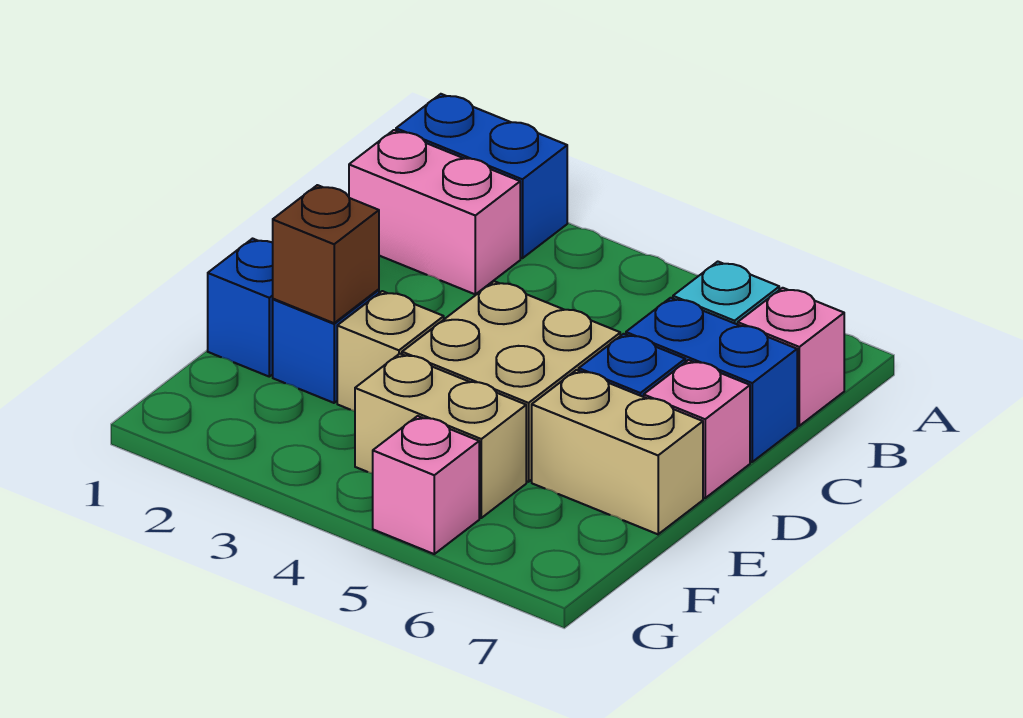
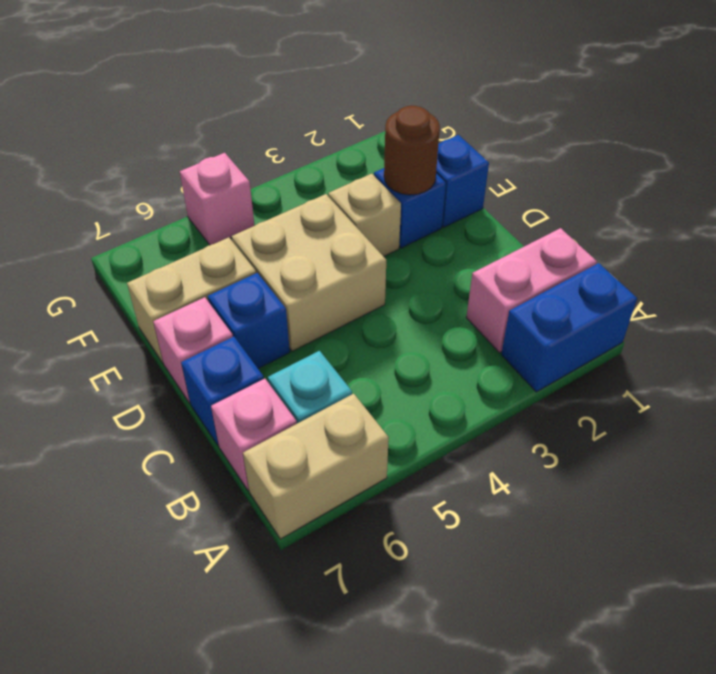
blue brick C6:C7 level 1 -> blue brick C7 level 1
brown brick E2 level 2 -> brown round brick E2 level 2
tan brick F4:F5 level 1 -> tan brick A6:A7 level 1

